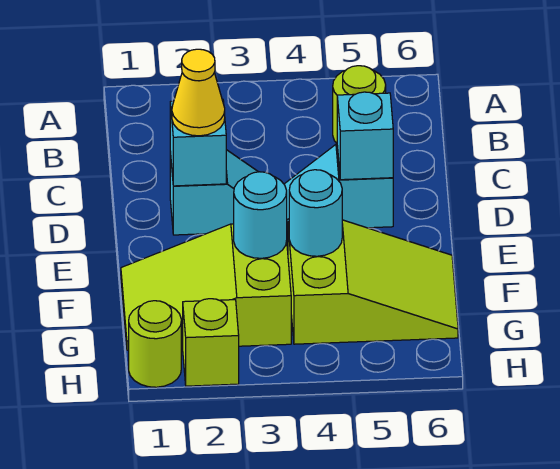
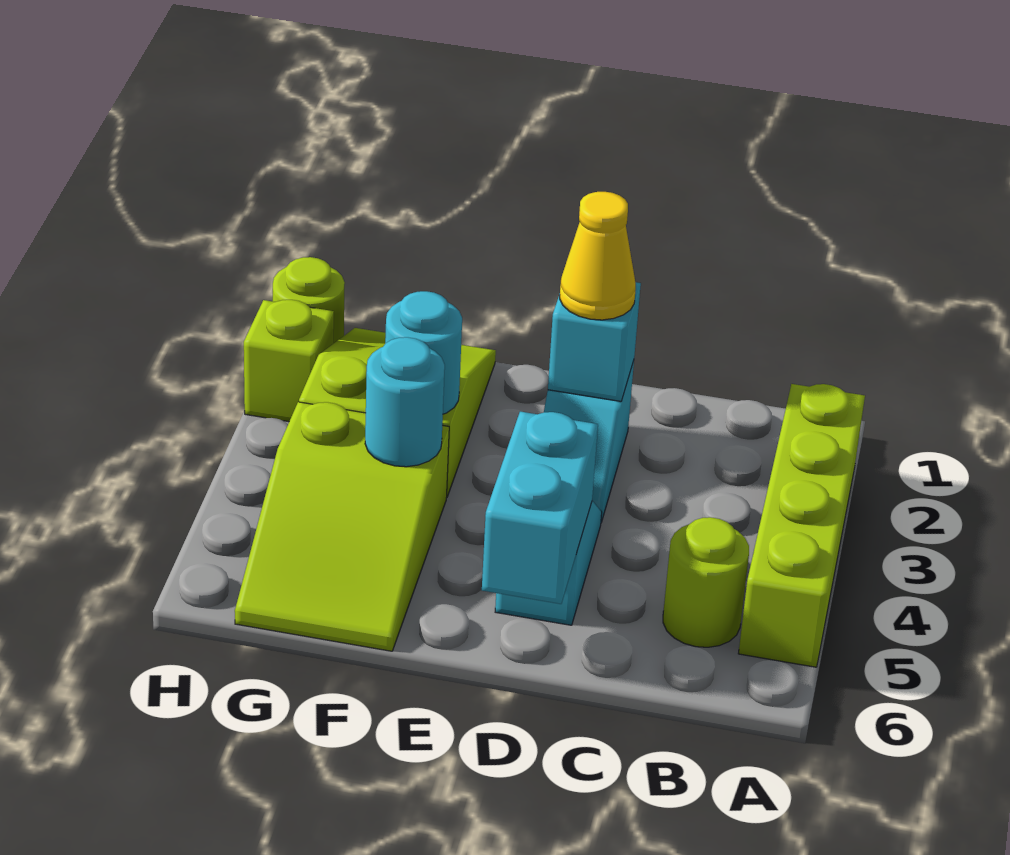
none -> lime brick A2:A5 level 1
cyan brick D5 level 2 -> cyan brick D5:D6 level 2

